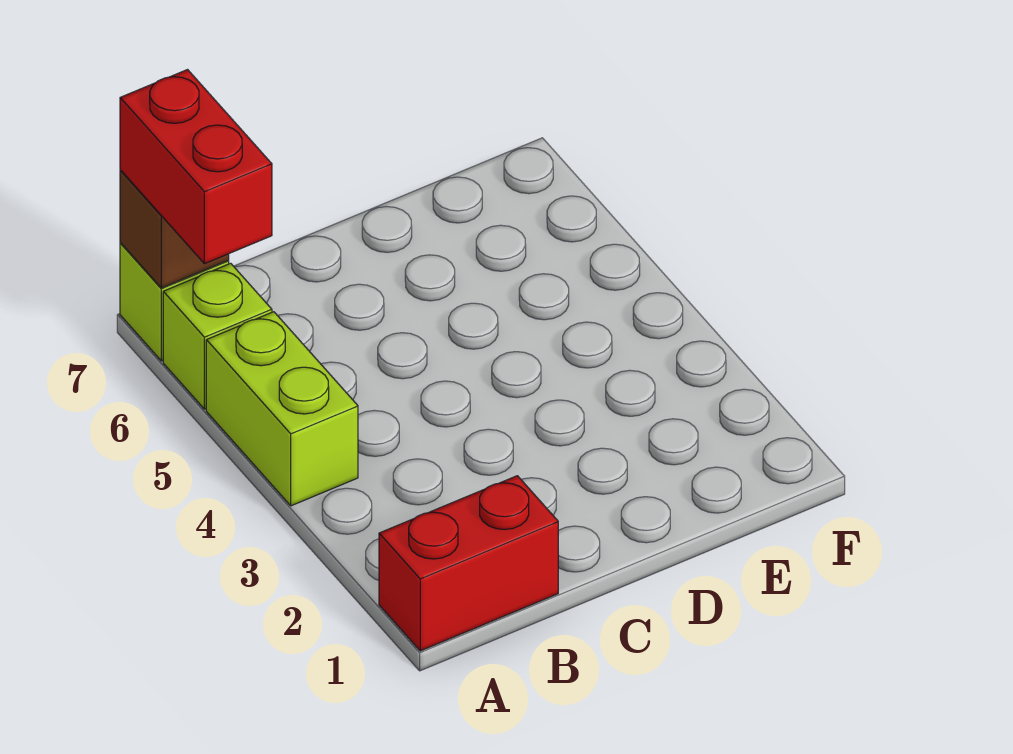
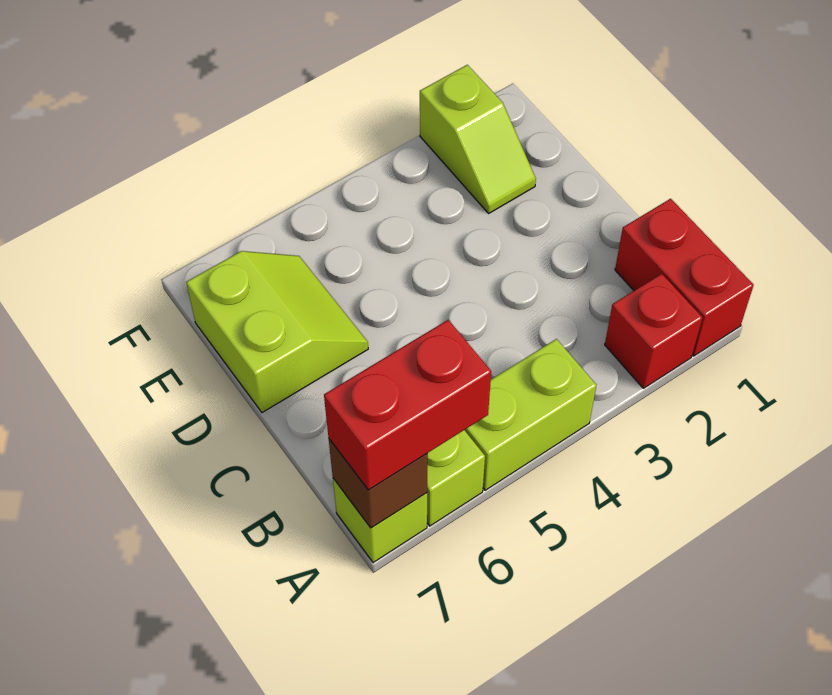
none -> red brick A2 level 1
none -> lime slope D6:E7 level 1 top 7
none -> lime slope E2:F2 level 1 top F

